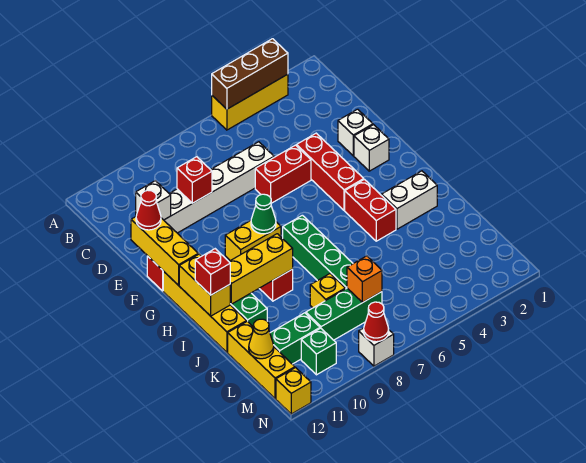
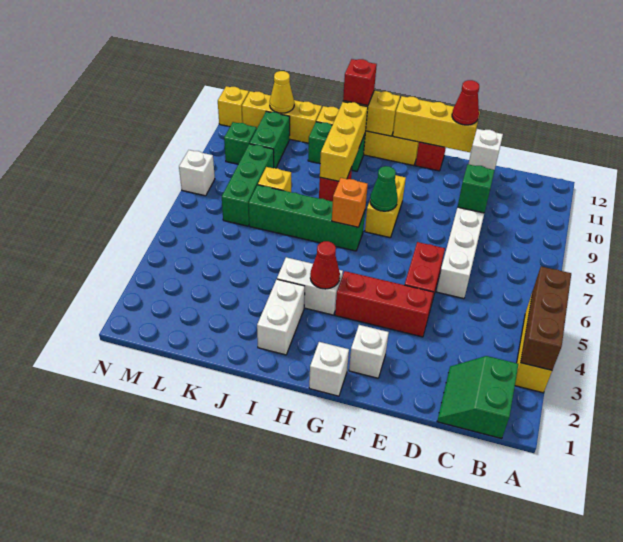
none -> green slope B1:C2 level 1 top B
red brick D9 level 2 -> green brick D9 level 2
white brick E2 level 1 -> white brick G1 level 1
red brick H4:I4 level 1 -> white brick H4:I4 level 1
orange brick L7 level 2 -> orange brick H7 level 2
red cone N8 level 2 -> red cone H4 level 2

